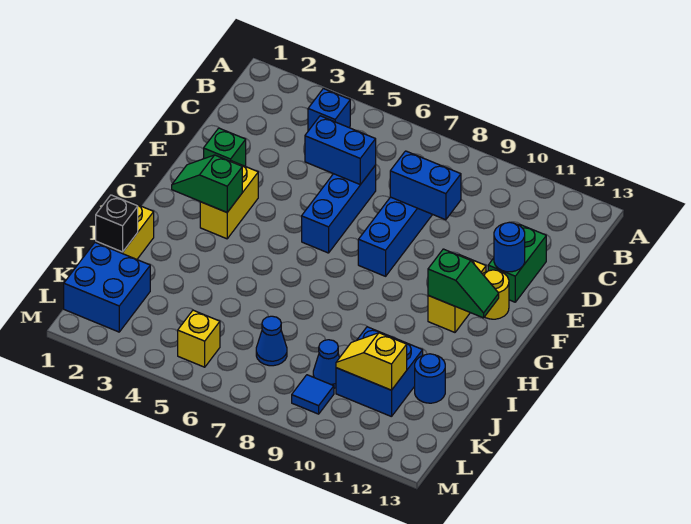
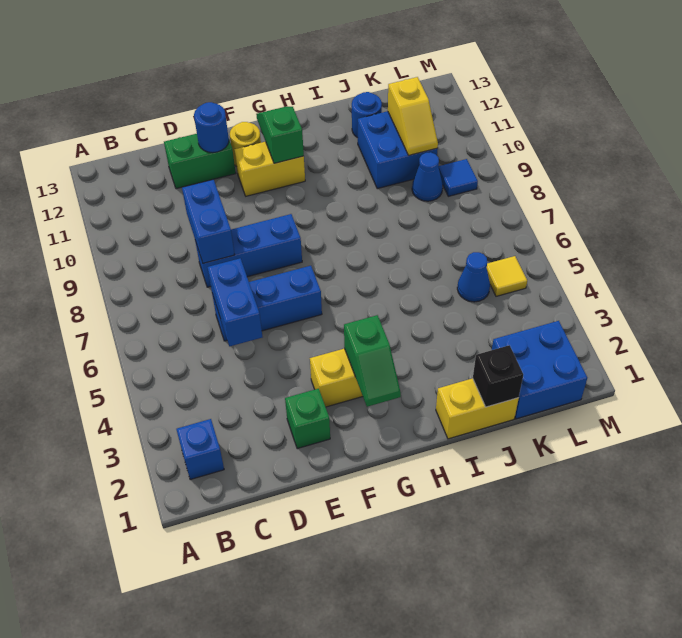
blue brick B4 level 1 -> blue brick B2 level 1
blue cone K7 level 1 -> blue cone K5 level 1
yellow brick L5 level 1 -> yellow tile L5 level 1

